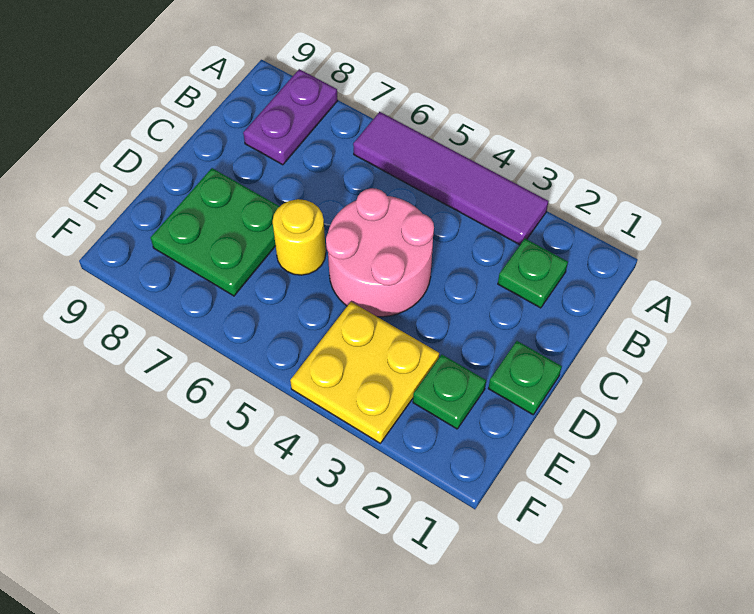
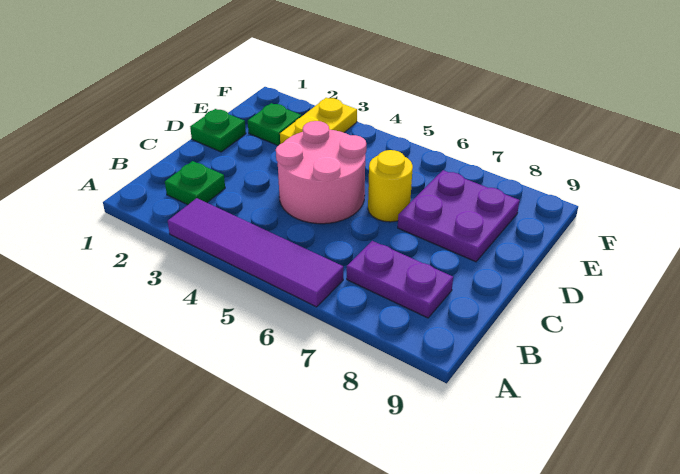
purple plate A8:B8 level 1 -> purple plate B7:B8 level 1
green plate D7:E8 level 1 -> purple plate D7:E8 level 1
yellow plate E3:F4 level 1 -> yellow plate E3:F3 level 1

